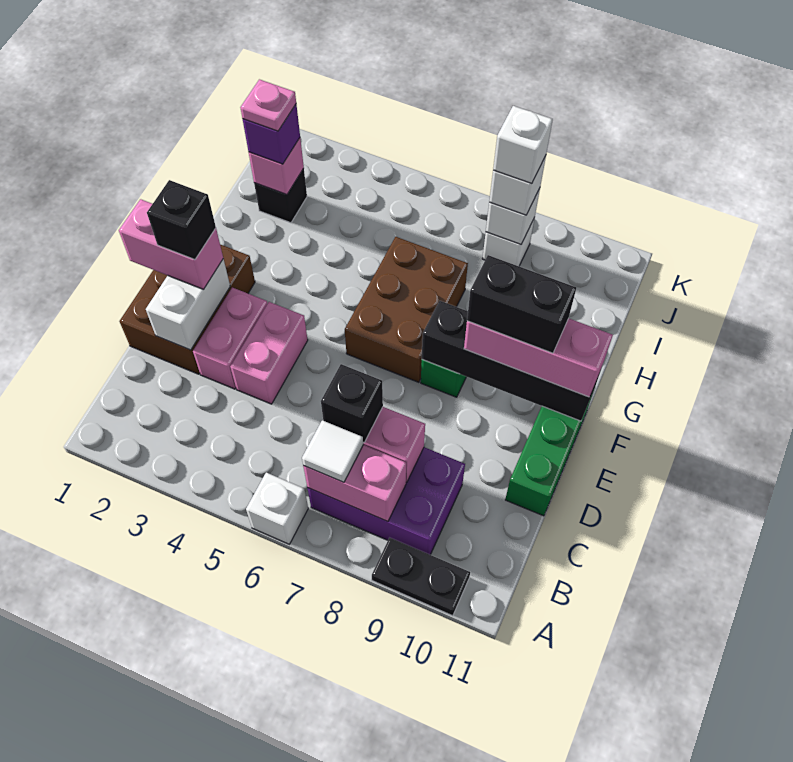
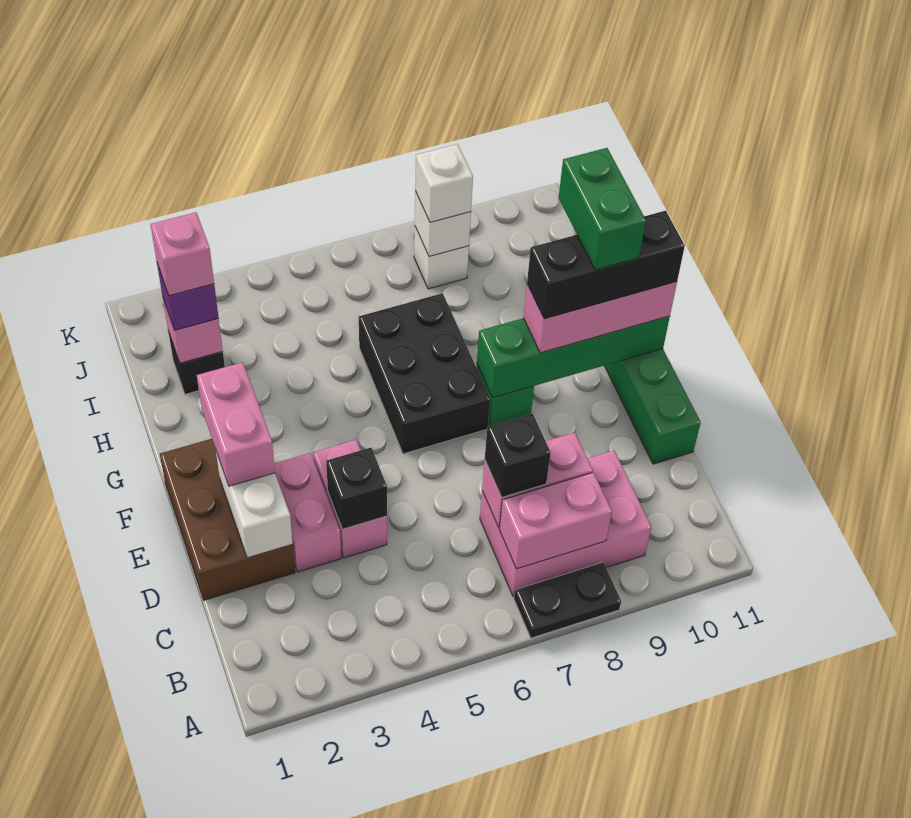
white brick A6 level 1 -> none
black plate A9:A10 level 1 -> black plate A7:A8 level 1
purple brick B7:C9 level 1 -> pink brick B7:C9 level 1
white tile B7 level 3 -> none
pink brick E1:E2 level 3 -> pink brick E2:F2 level 3
black brick E2 level 4 -> black brick D4 level 2
brown brick F6:H7 level 1 -> black brick F6:H7 level 1
black brick F8:F11 level 2 -> green brick F8:F11 level 2
black brick F9:F10 level 4 -> black brick F9:F11 level 4
none -> green brick F10:G10 level 5
pink plate I2 level 4 -> pink brick I2 level 4
white brick J8 level 4 -> none

